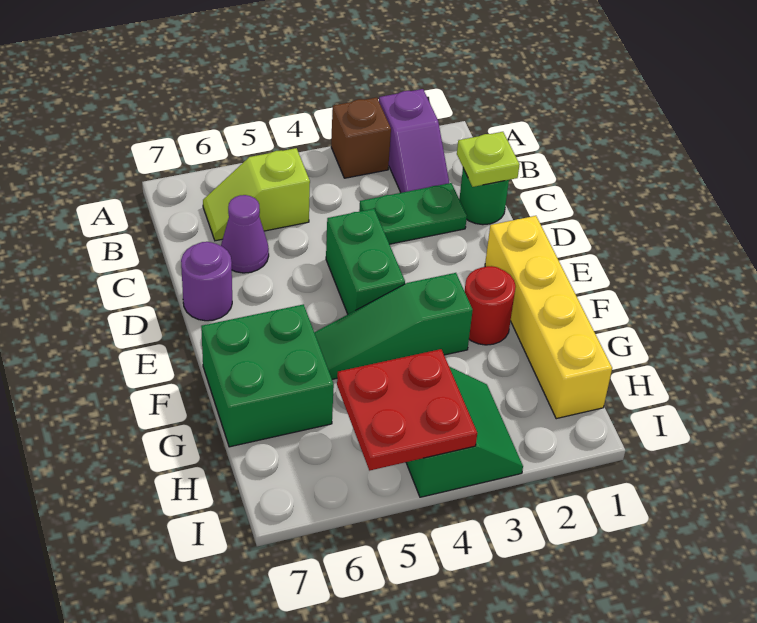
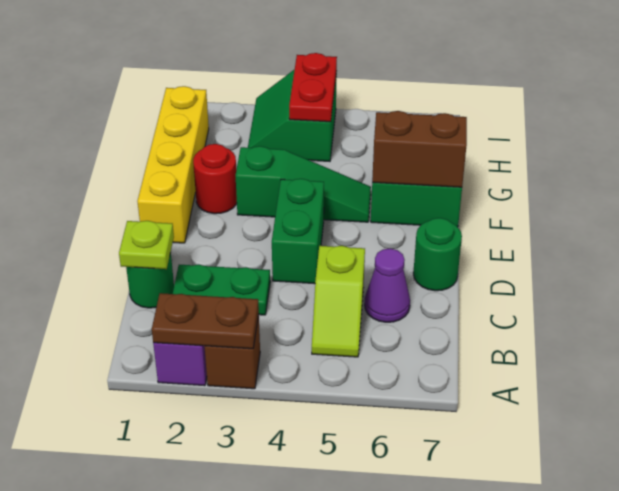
none -> brown plate A2:A3 level 2
lime slope B5:B6 level 1 top 5 -> lime slope B5:C5 level 1 top C
purple round brick D7 level 1 -> green round brick D7 level 1
none -> brown brick F6:F7 level 2
red plate H4:I5 level 2 -> red plate H4:I4 level 2

